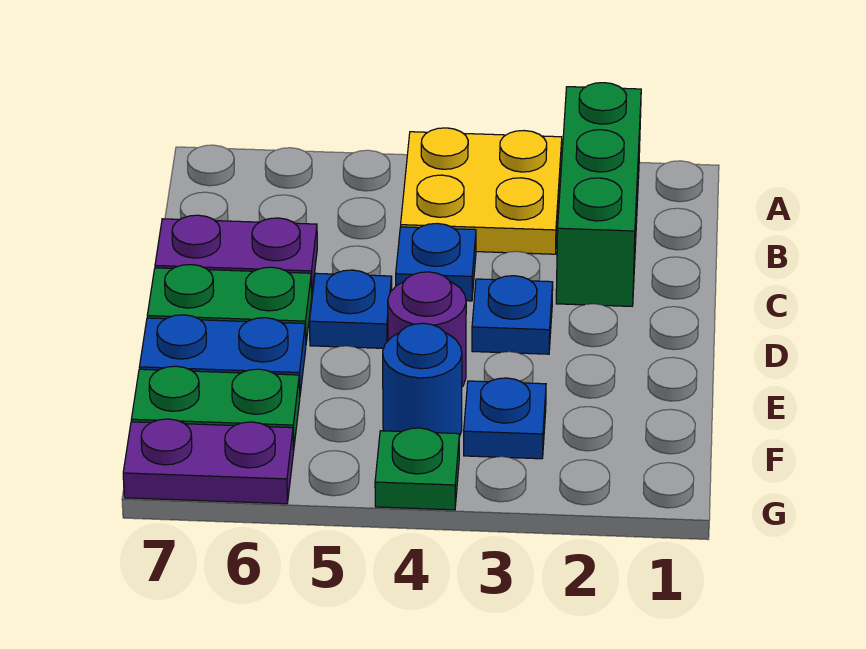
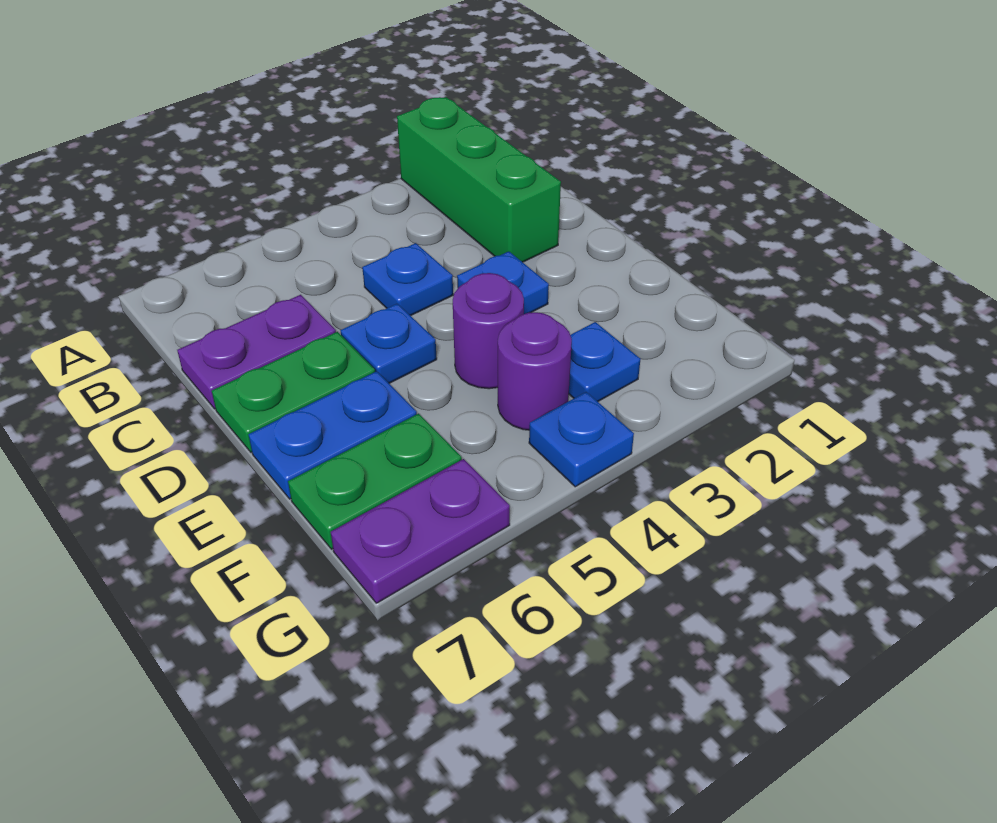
yellow plate A3:B4 level 1 -> none
blue round brick F4 level 1 -> purple round brick F4 level 1
green plate G4 level 1 -> blue plate G4 level 1

